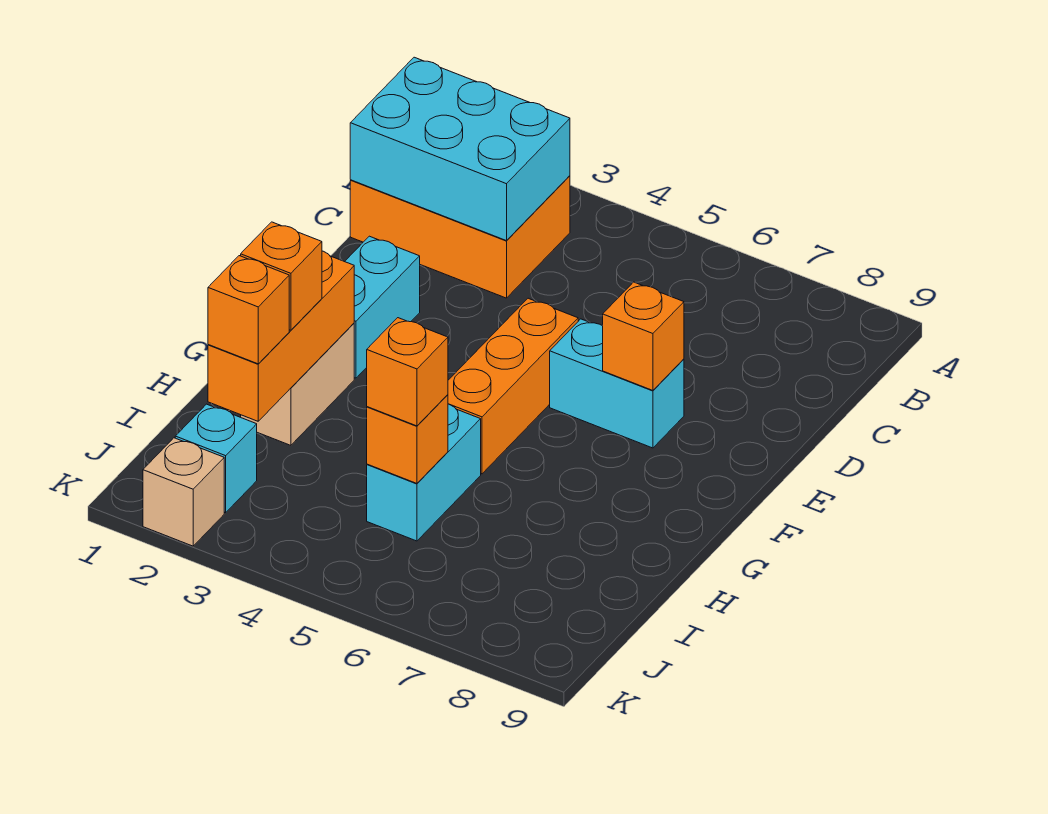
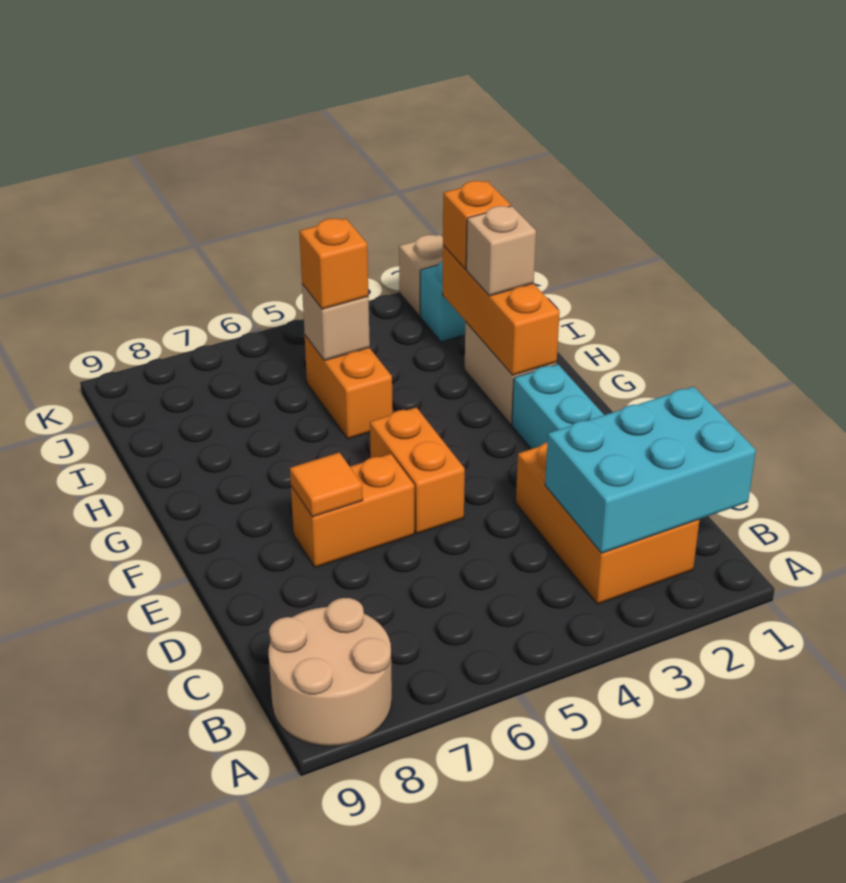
none -> tan round brick A8:B9 level 1
orange brick B1:C3 level 1 -> orange brick B2:D3 level 1
orange brick E5:G5 level 1 -> orange brick E5:F5 level 1
cyan brick E6:E7 level 1 -> orange brick E6:E7 level 1
orange brick E7 level 2 -> orange tile E7 level 2
orange brick H2 level 3 -> tan brick H2 level 3
cyan brick H5:I5 level 1 -> orange brick H5:I5 level 1
orange brick I5 level 2 -> tan brick I5 level 2

